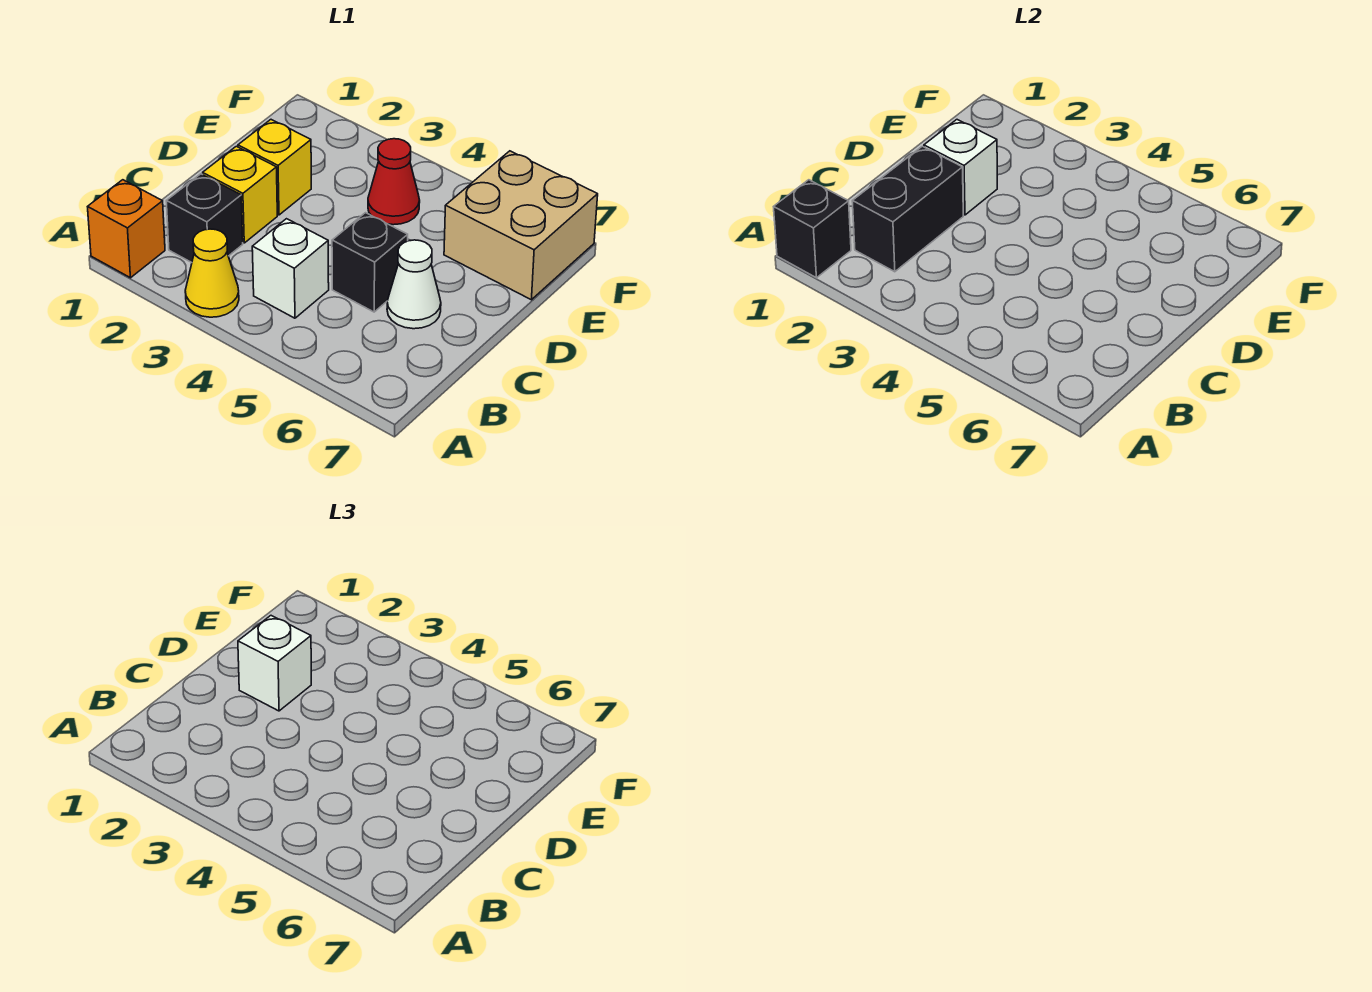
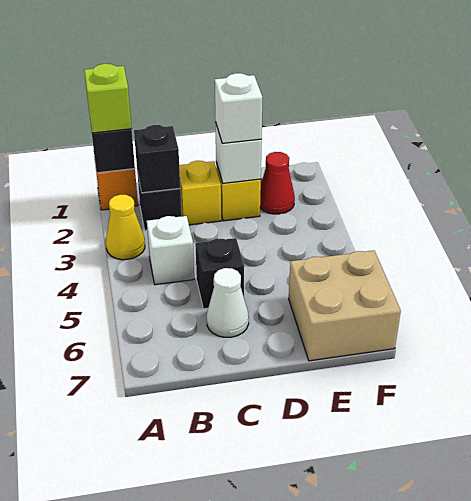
none -> lime brick A1 level 3
black brick B2:C2 level 2 -> black brick B2 level 2
red cone E4 level 1 -> red cone E2 level 1

